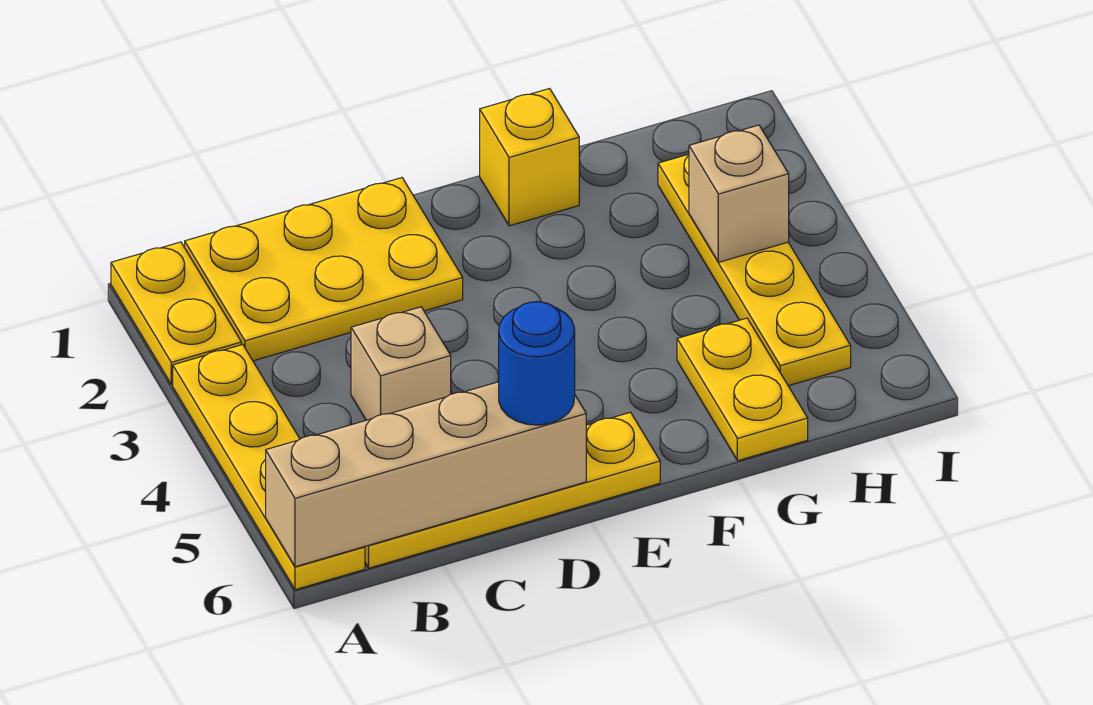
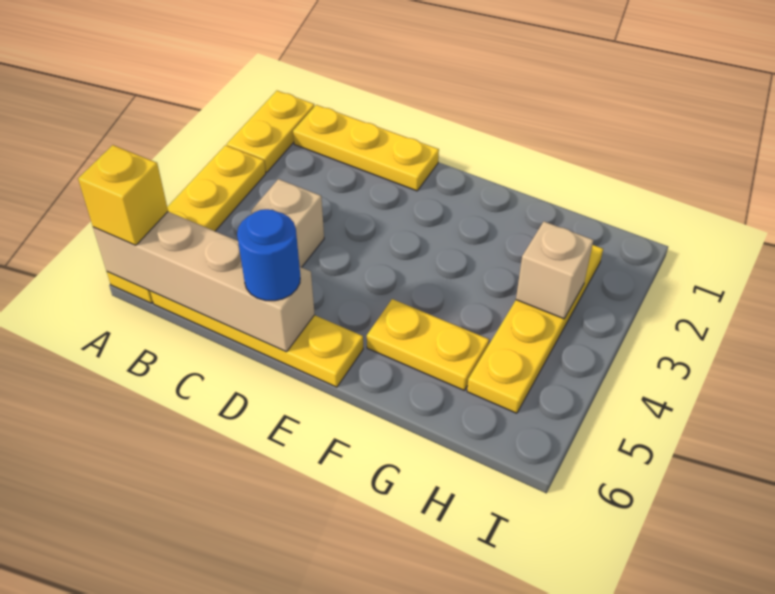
yellow plate B1:D2 level 1 -> yellow plate B1:D1 level 1
yellow brick F1 level 1 -> yellow brick A6 level 3
yellow plate G5:G6 level 1 -> yellow plate F5:G5 level 1

